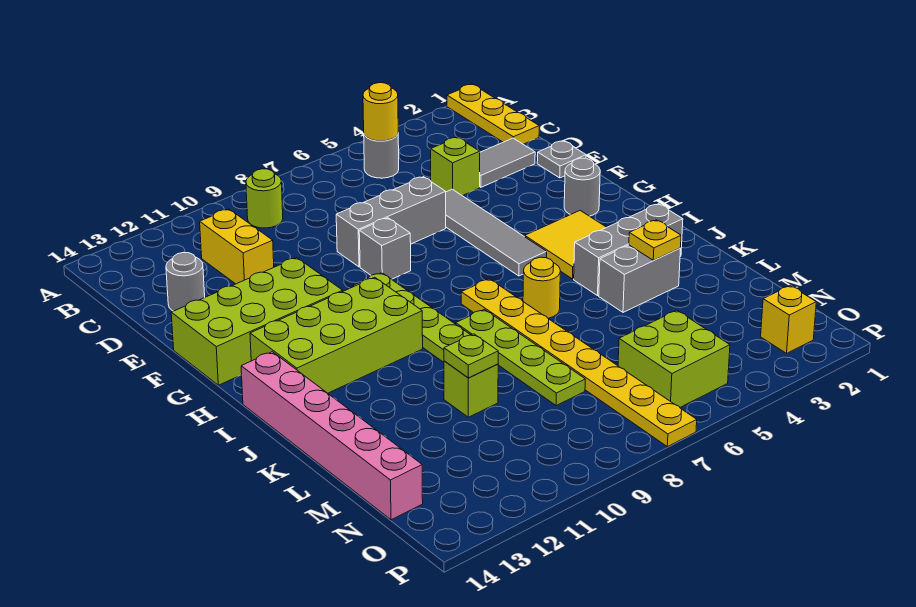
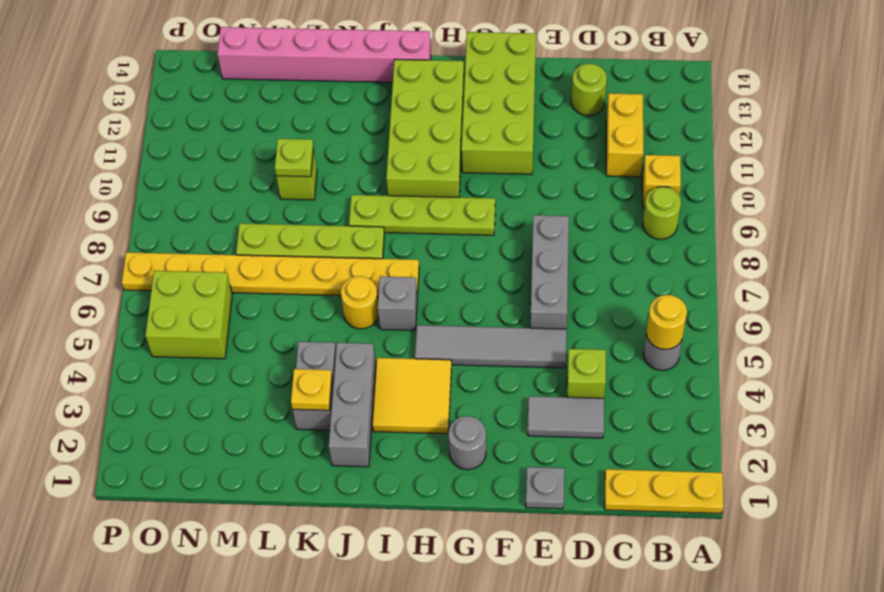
yellow brick C11:D11 level 1 -> yellow brick C11:C12 level 1
grey tile D2:D3 level 1 -> grey tile D3:E3 level 1
grey round brick D13 level 1 -> lime round brick D13 level 1
grey brick F8 level 1 -> grey brick I6 level 1
yellow brick O2 level 1 -> yellow brick B10 level 1

